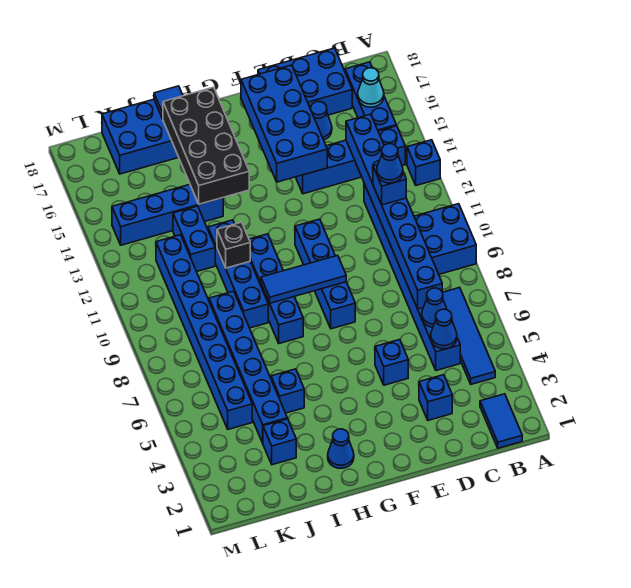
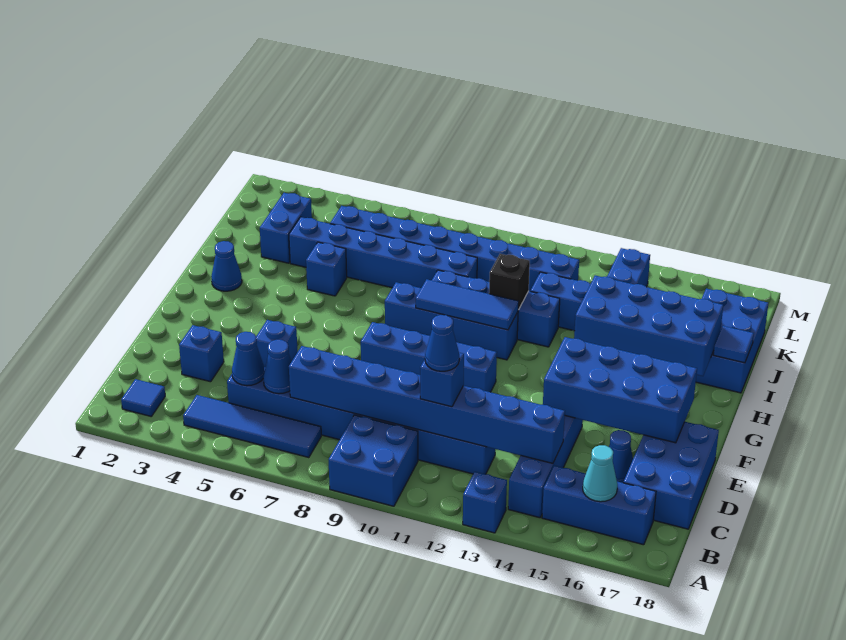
blue tile B1:B2 level 1 -> blue tile B2 level 1
blue tile F9:H9 level 2 -> blue tile H9:H11 level 2
black brick H14:I17 level 2 -> blue brick H14:I17 level 2
blue brick J3 level 1 -> blue brick J3:K3 level 1

